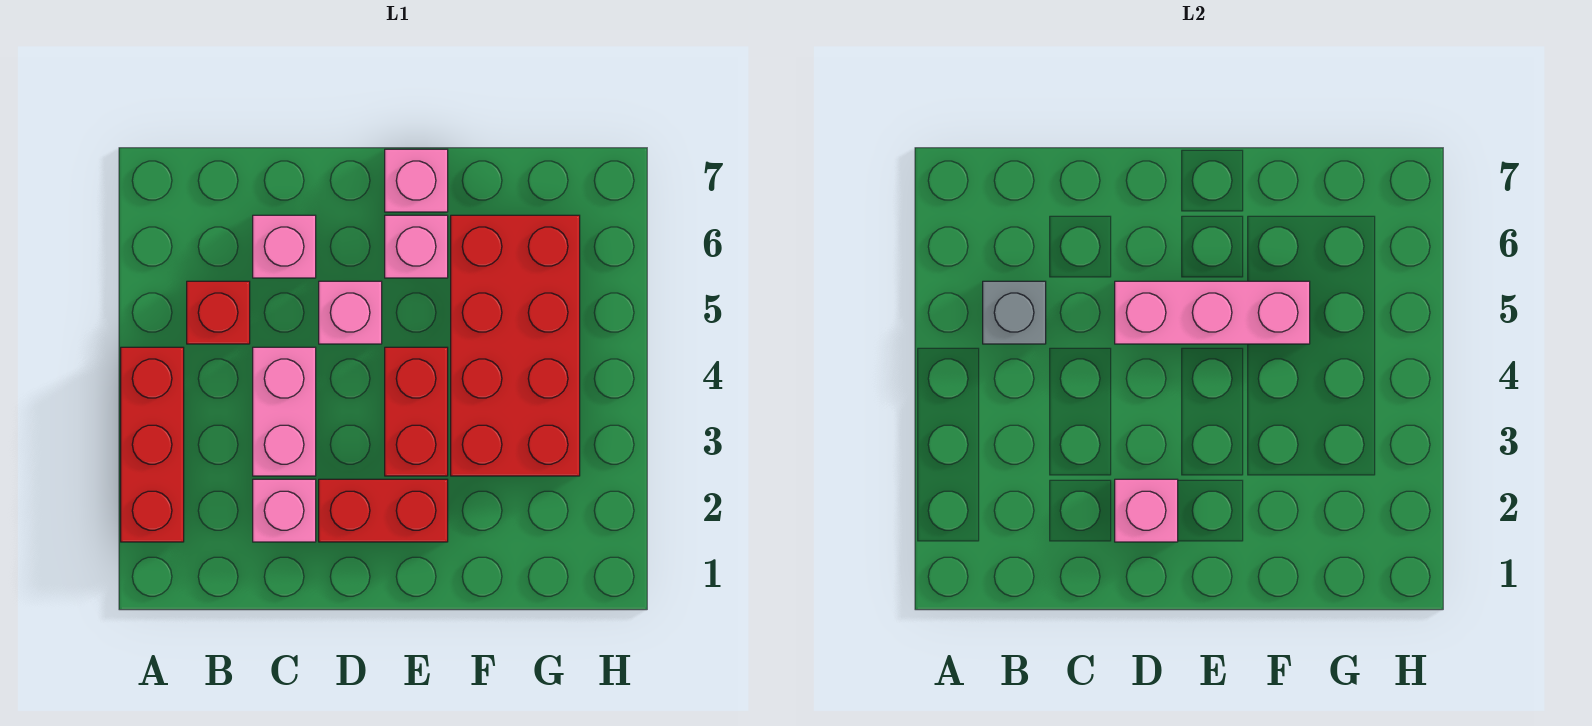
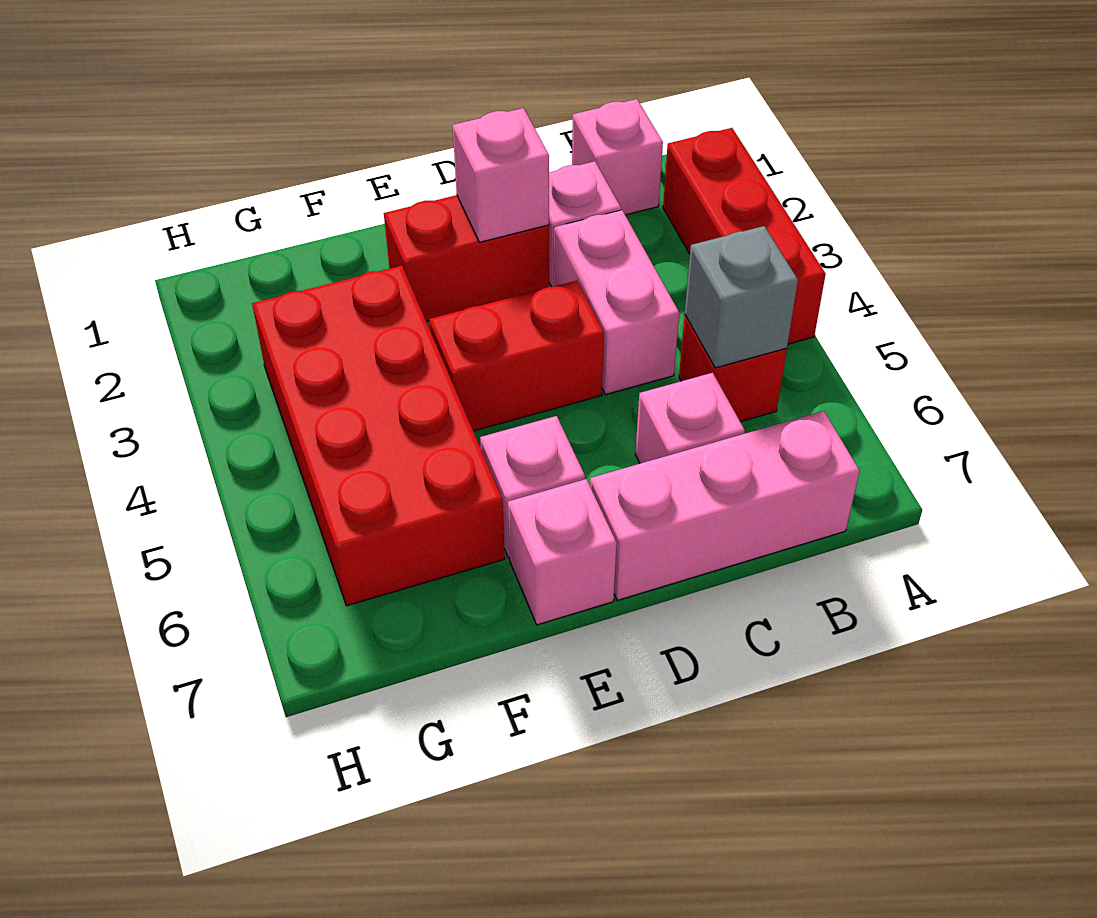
pink brick D5 level 1 -> pink brick B1 level 1
pink brick D5:F5 level 2 -> pink brick B7:D7 level 1
red brick E3:E4 level 1 -> red brick D4:E4 level 1

